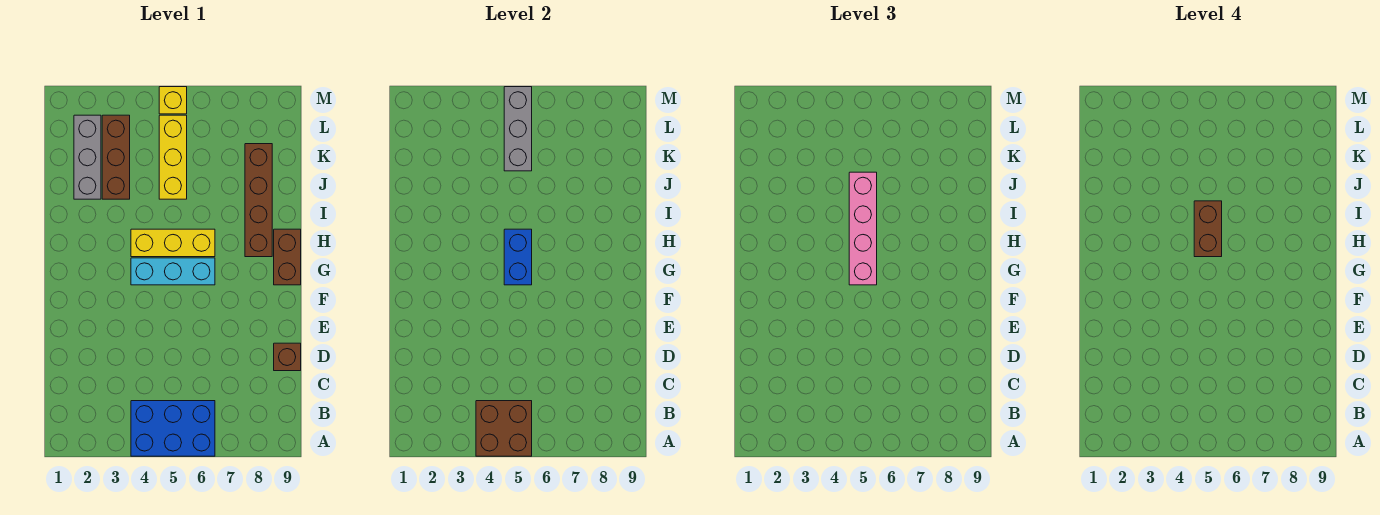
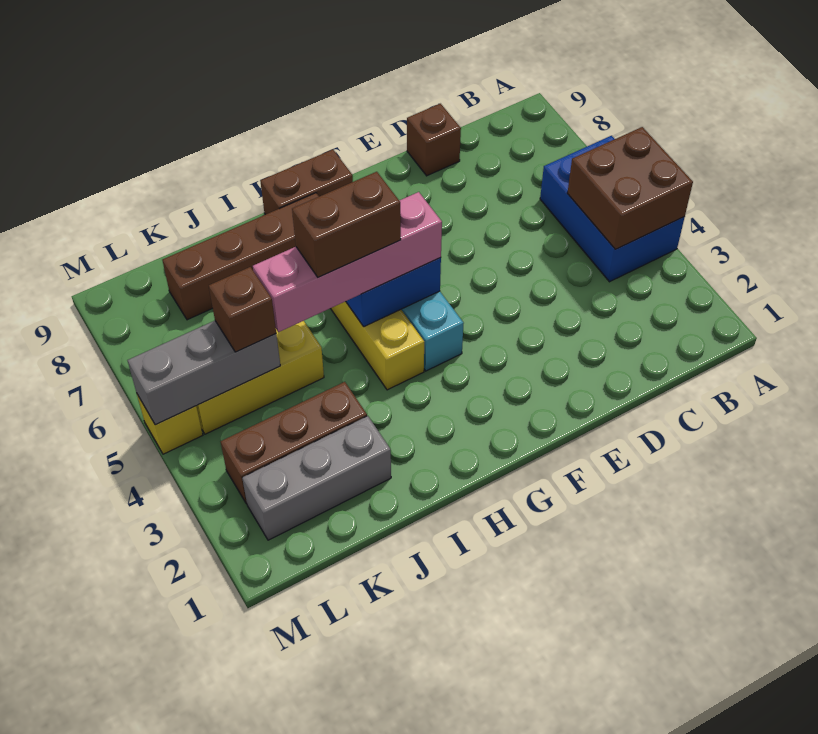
none -> brown brick K5 level 3

